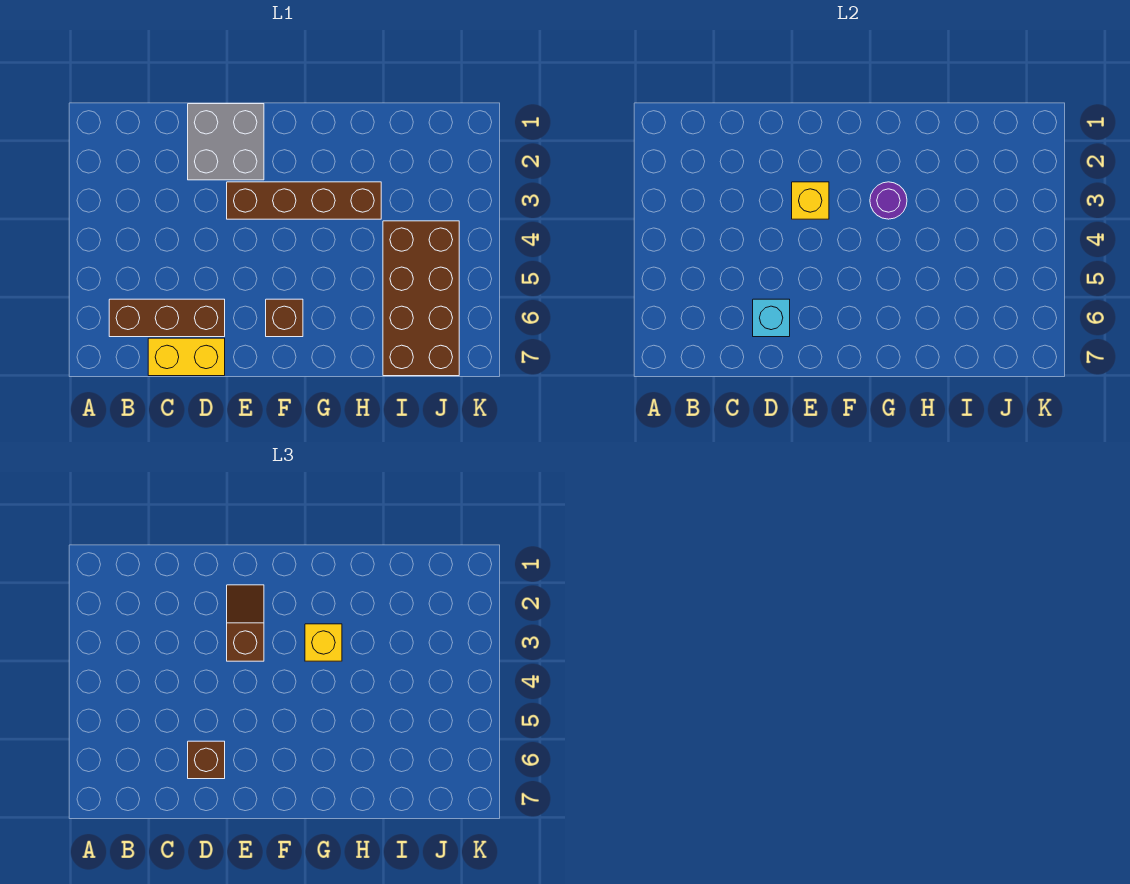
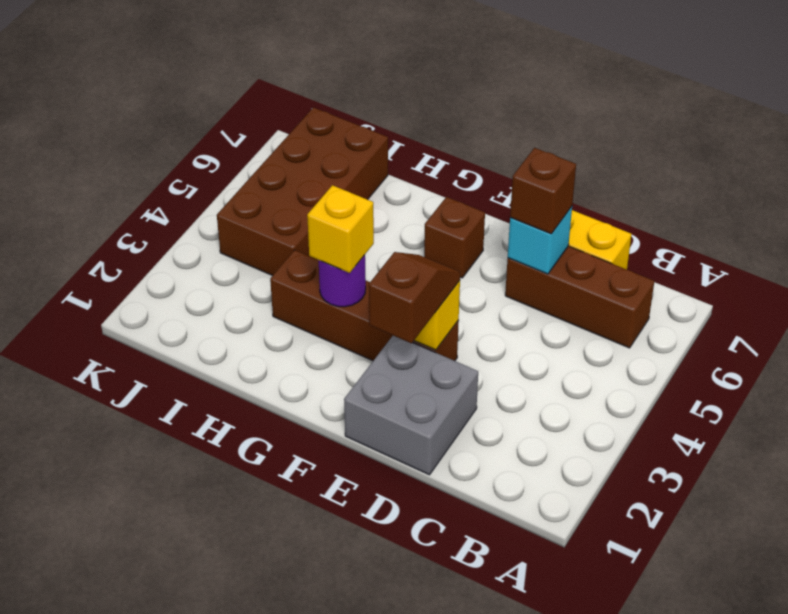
brown slope E2:E3 level 3 top 3 -> brown slope E2:E3 level 3 top 2

